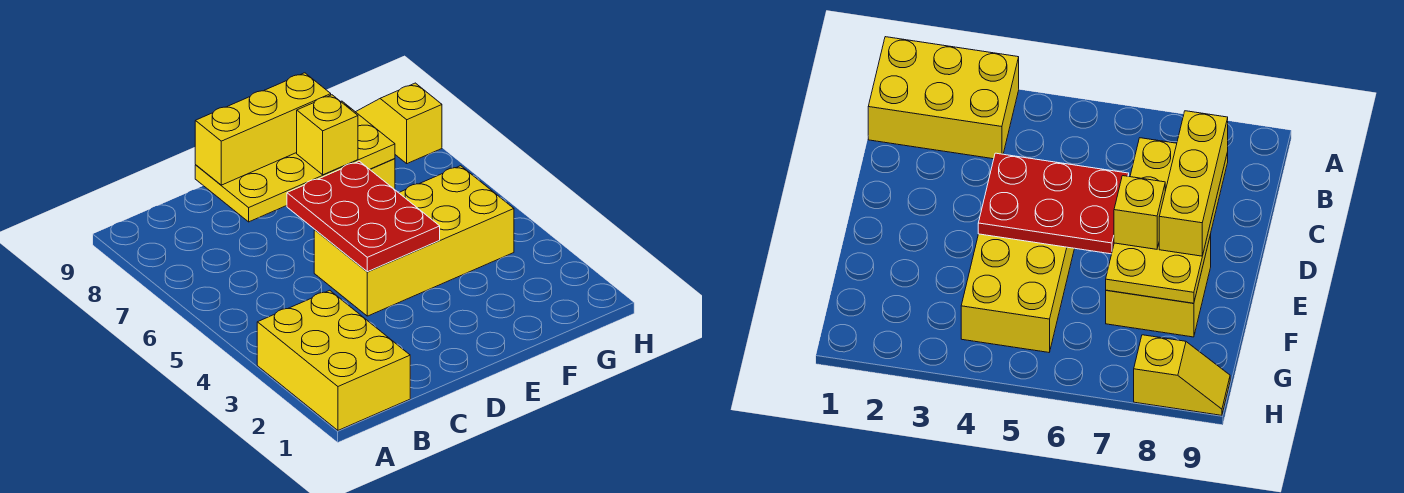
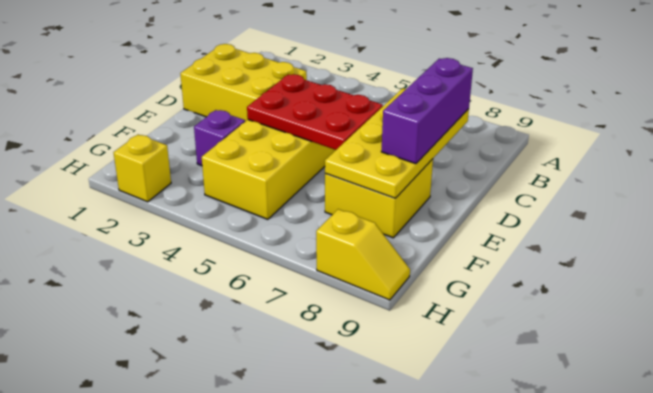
yellow brick A1:B3 level 1 -> yellow brick C1:D3 level 1
yellow brick C8:E8 level 3 -> purple brick C8:E8 level 3
yellow brick E7 level 3 -> yellow brick H2 level 1
none -> purple brick F3 level 1

